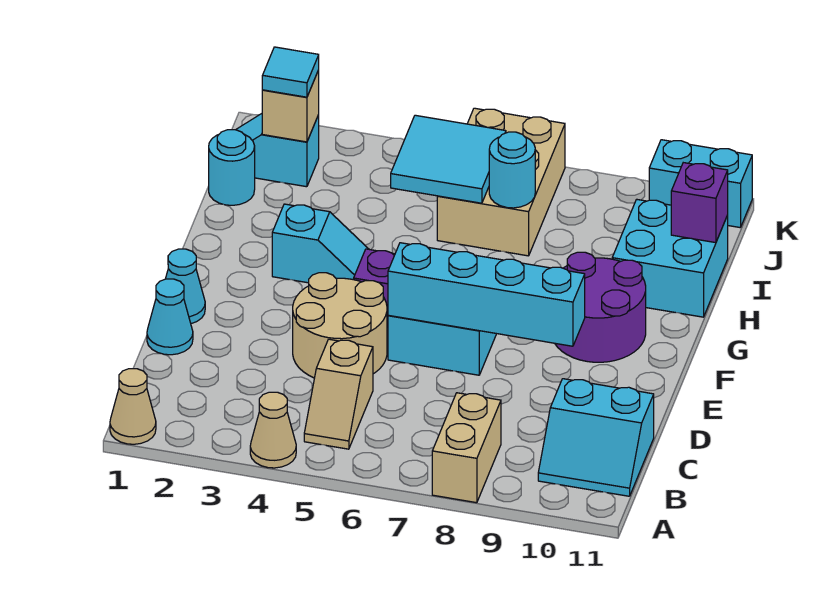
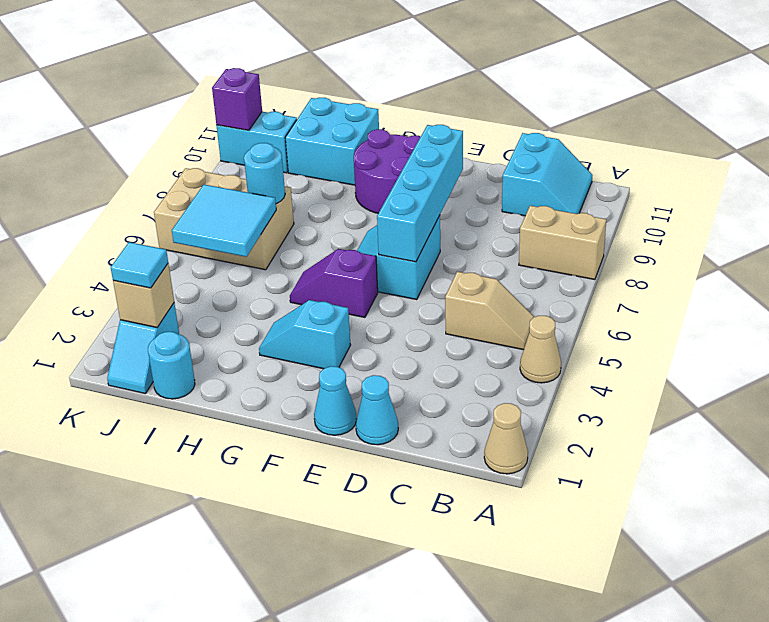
tan round brick D4:E5 level 1 -> none
cyan slope G3:G4 level 1 top 3 -> cyan slope F3:G3 level 1 top F
purple brick I11 level 2 -> purple brick K10 level 2
cyan brick K10:K11 level 1 -> cyan brick J10:K10 level 1

